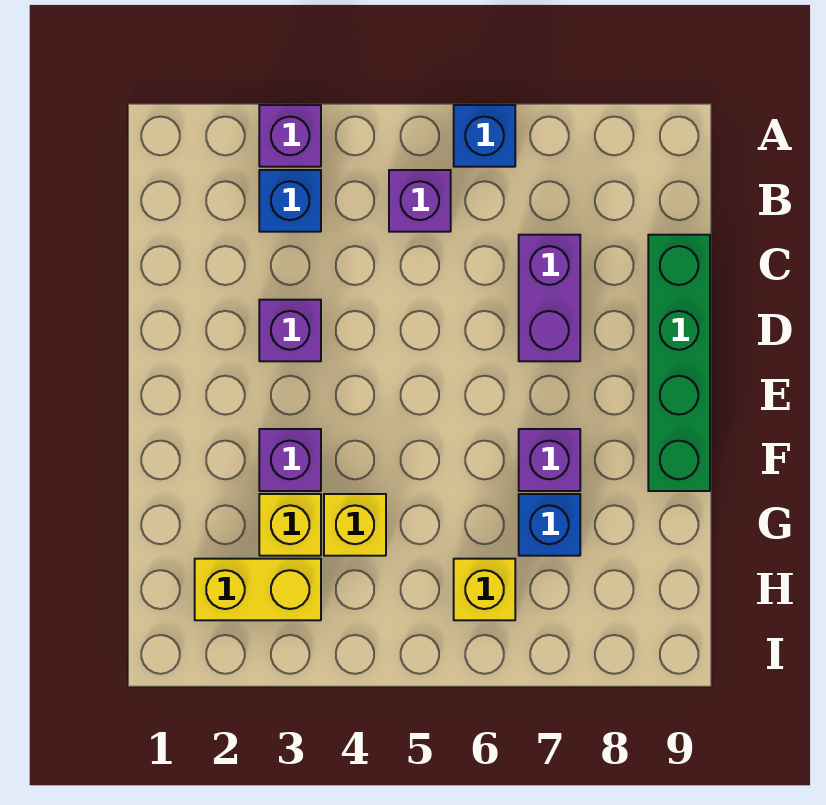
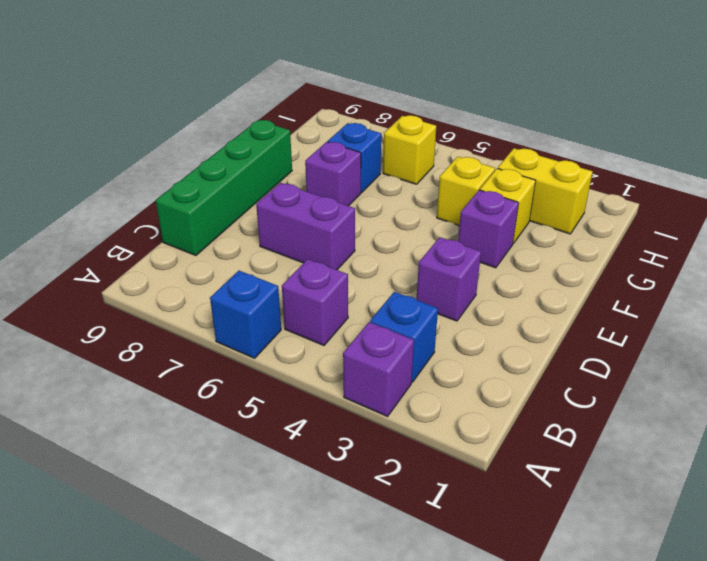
purple brick C7:D7 level 1 -> purple brick D6:D7 level 1

